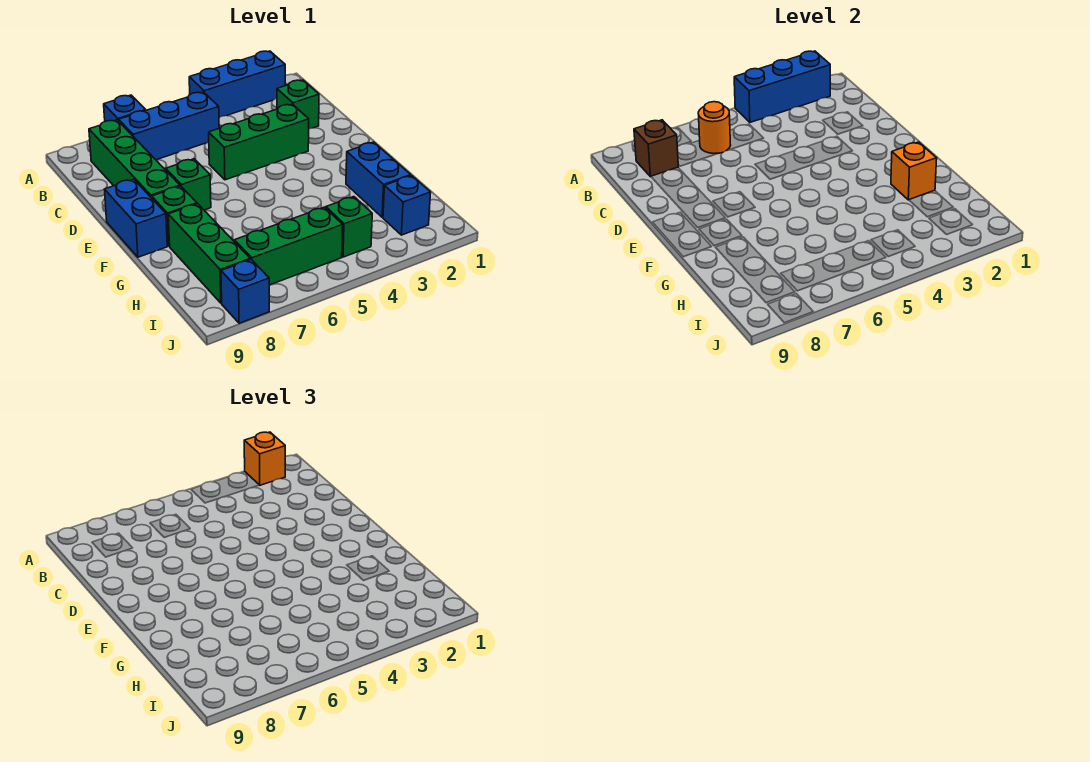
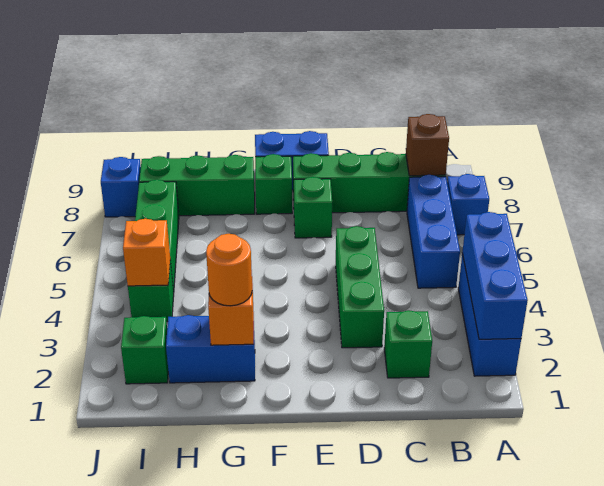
orange brick A2 level 3 -> orange brick I4 level 2
orange round brick B6 level 2 -> orange round brick G2 level 3
blue brick I2 level 1 -> green brick I2 level 1

